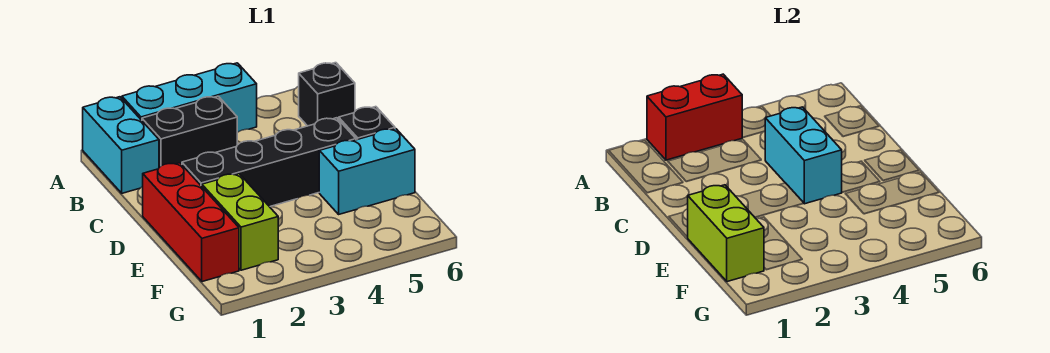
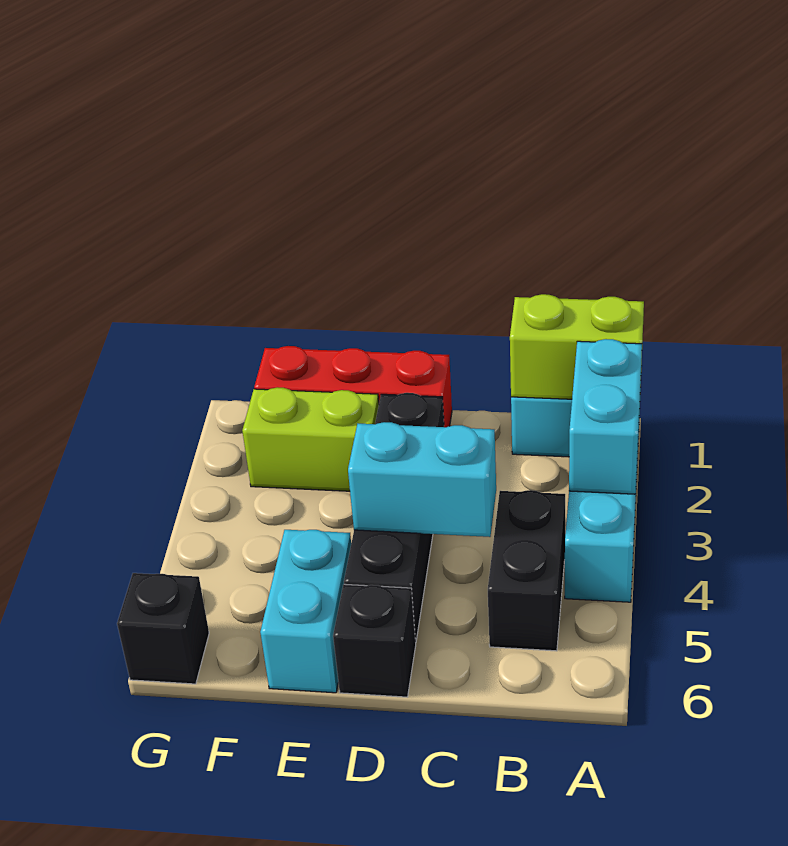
red brick A2:A3 level 2 -> cyan brick A2:A3 level 2
black brick B2:B3 level 1 -> black brick B4:B5 level 1
black brick B6 level 1 -> black brick G6 level 1
lime brick E1:F1 level 2 -> lime brick A1:B1 level 2

